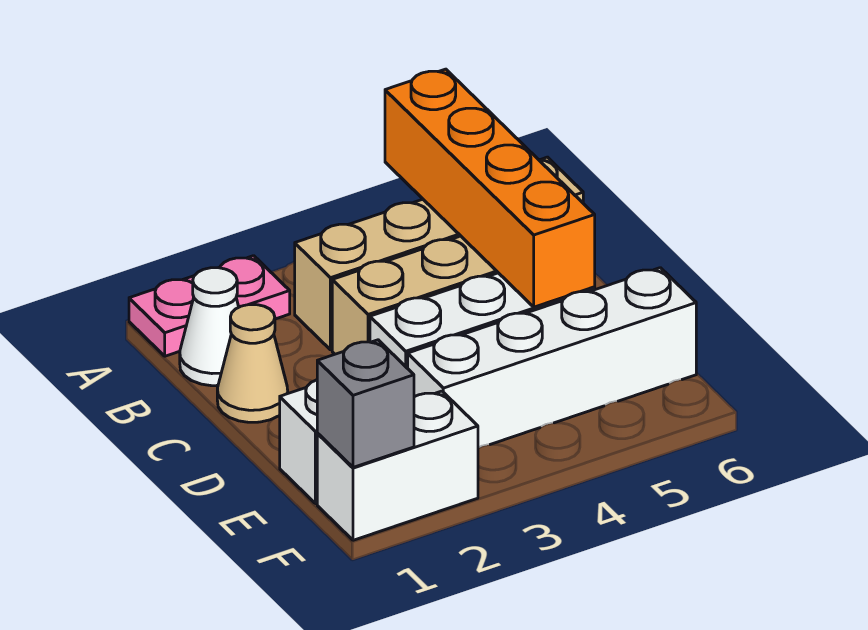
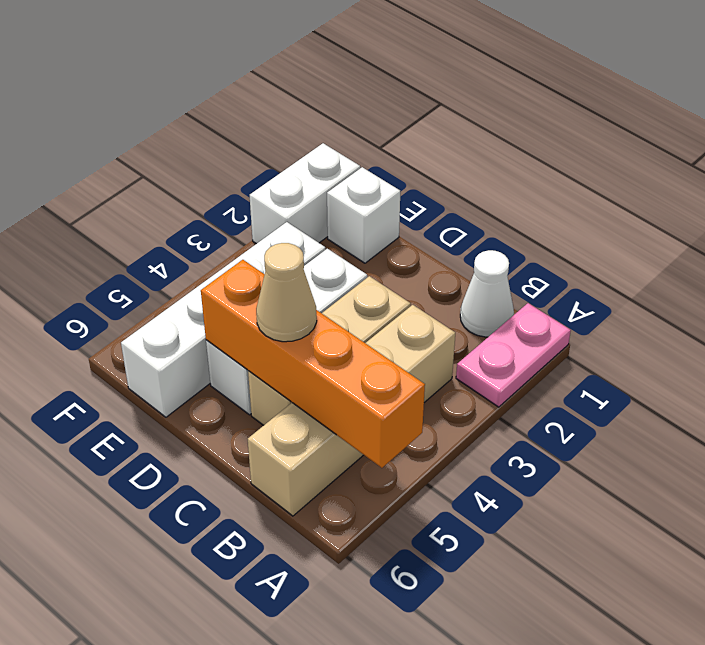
tan cone C1 level 1 -> tan cone C5 level 3
grey brick F1 level 2 -> none

